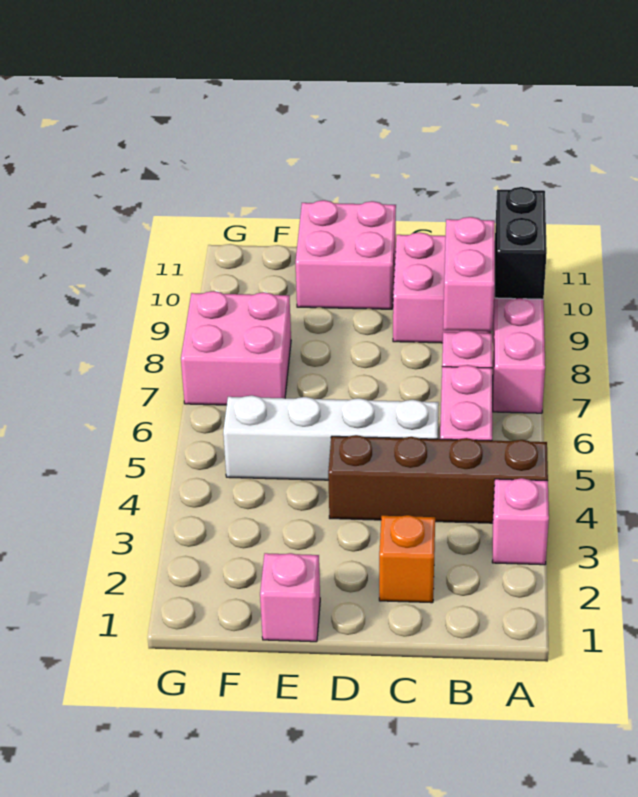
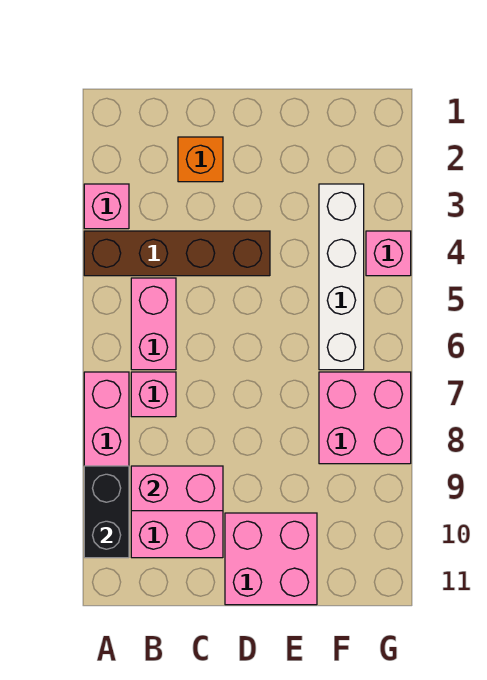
pink brick B8:B9 level 2 -> pink brick B9:C9 level 2
white brick C5:F5 level 1 -> white brick F3:F6 level 1
pink brick E1 level 1 -> pink brick G4 level 1

